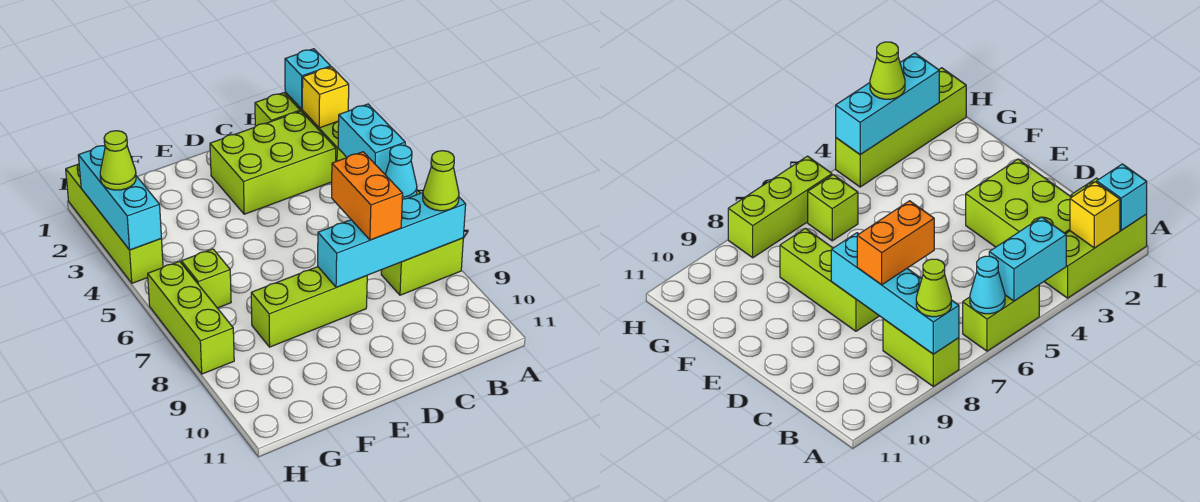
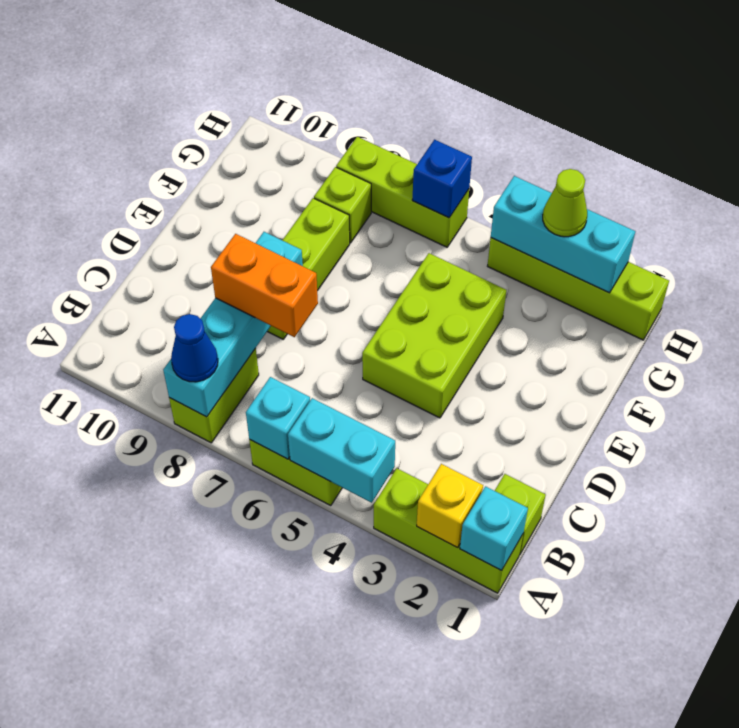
cyan cone A6 level 2 -> cyan brick A6 level 2
lime cone A8 level 3 -> blue cone A8 level 3
lime brick B2:D3 level 1 -> lime brick D4:F5 level 1
lime brick G6 level 1 -> lime brick G8 level 1
none -> blue brick H6 level 2

